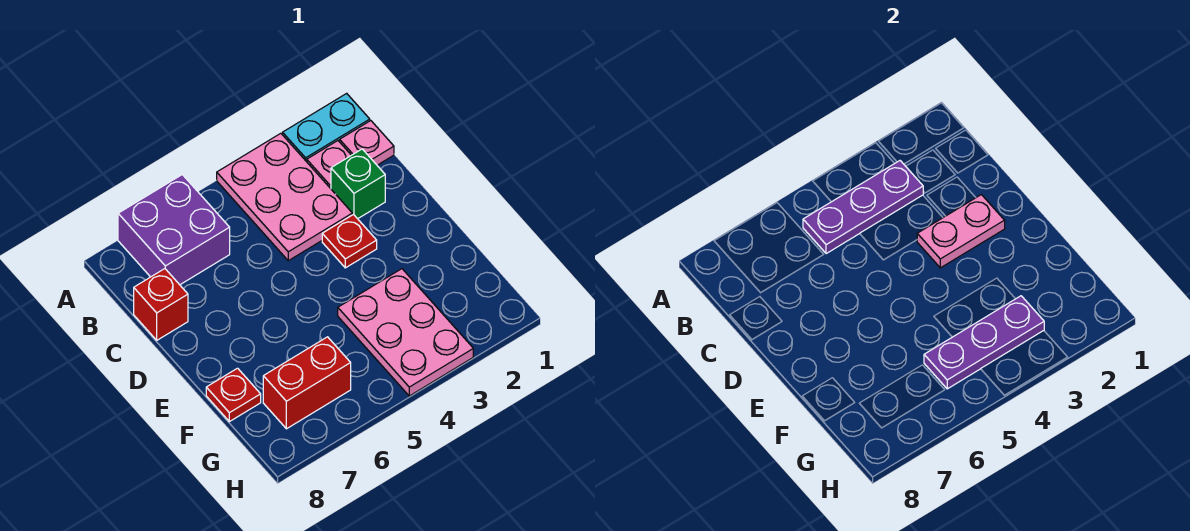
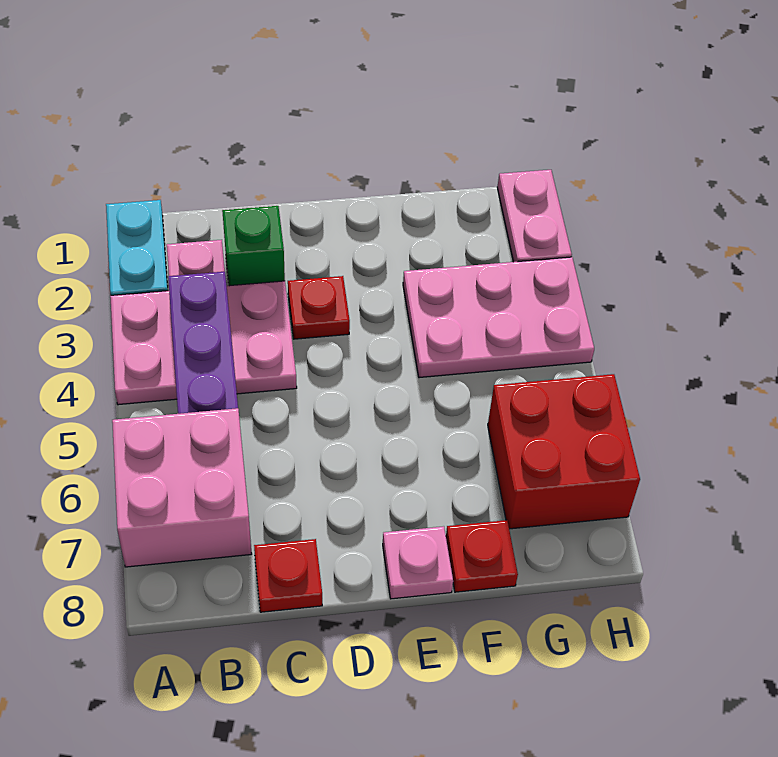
purple brick A6:B7 level 1 -> pink brick A6:B7 level 1
pink plate B1 level 1 -> pink plate E8 level 1
red brick C8 level 1 -> red plate C8 level 1
pink plate D2:D3 level 2 -> pink plate H1:H2 level 1
purple plate G3:G5 level 2 -> none
red brick G6:G7 level 1 -> red brick G6:H7 level 1

